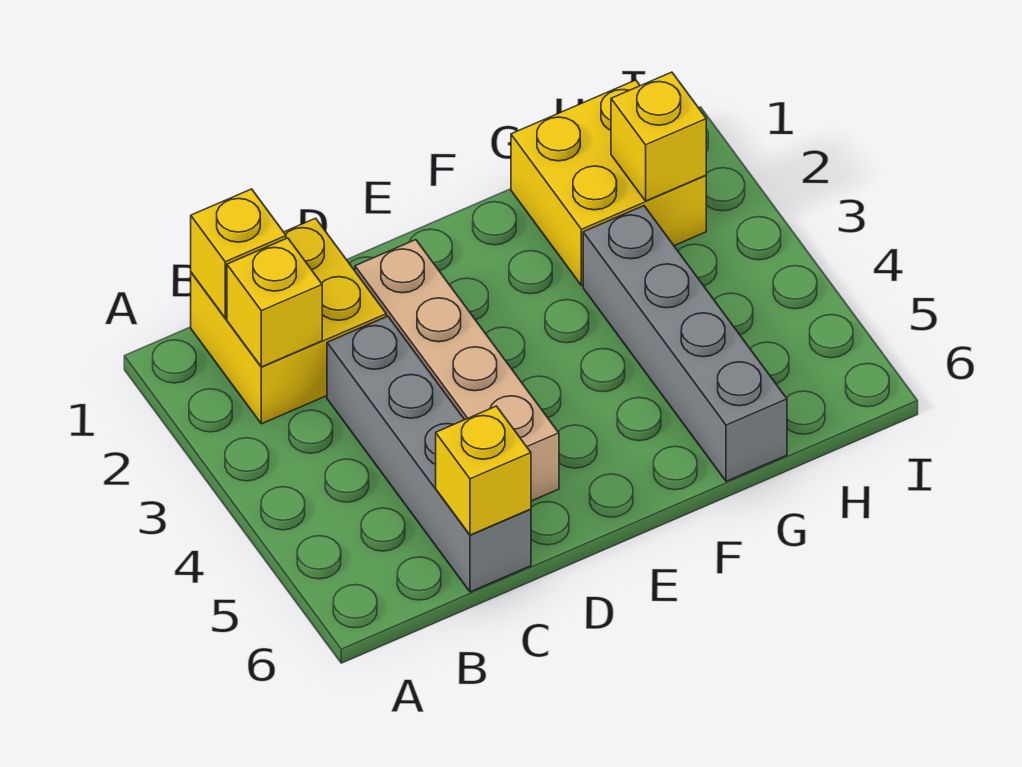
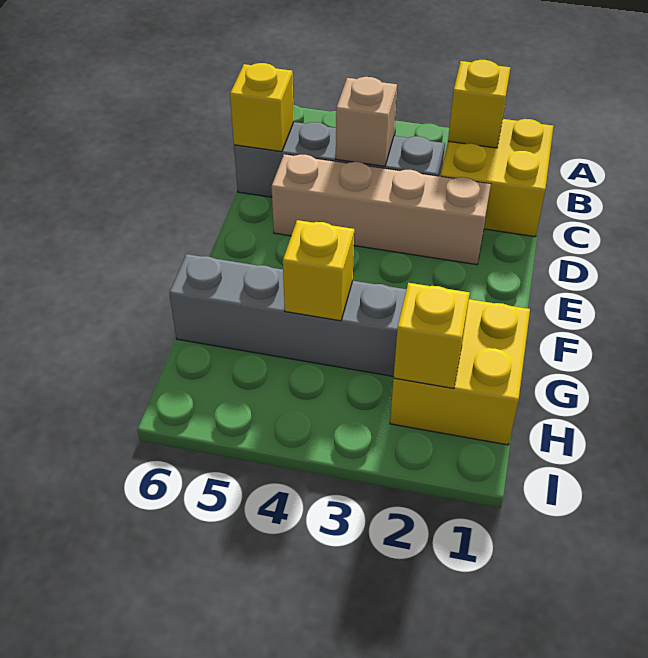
yellow brick B1 level 2 -> yellow brick G4 level 2
none -> tan brick C4 level 2

